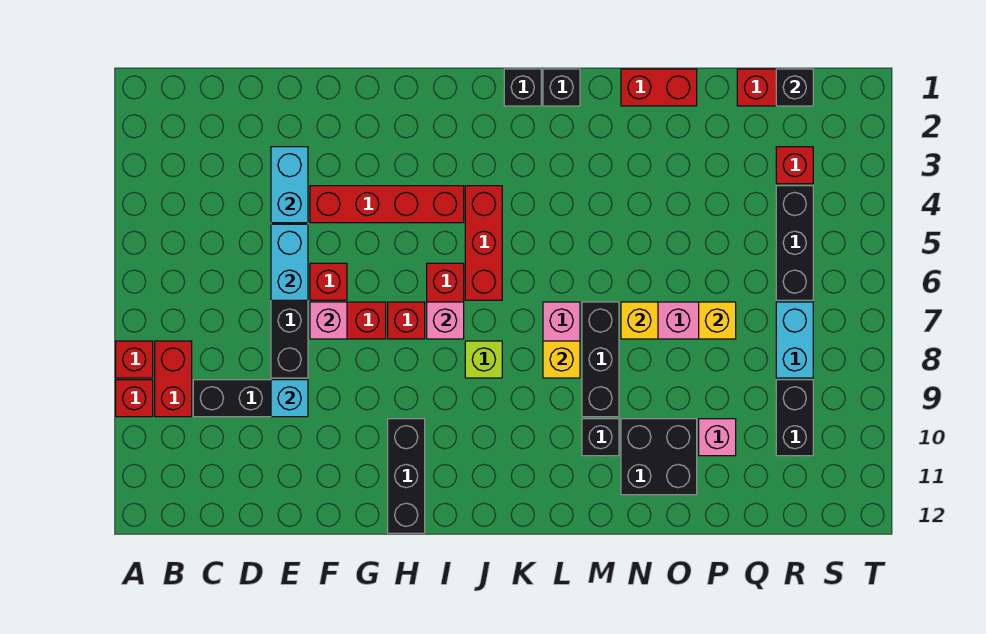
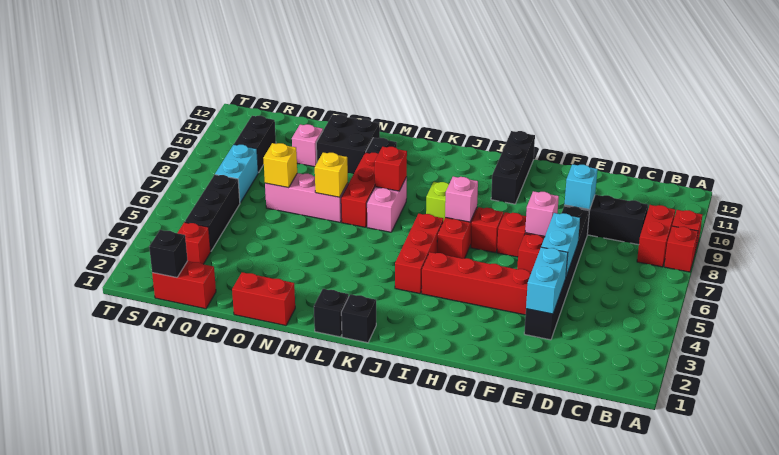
yellow brick L8 level 2 -> red brick L8 level 2
black brick M7:M9 level 1 -> red brick M7:M9 level 1

